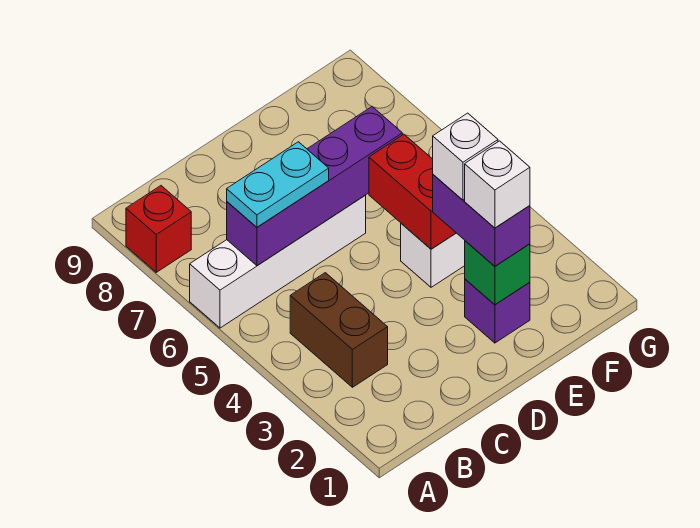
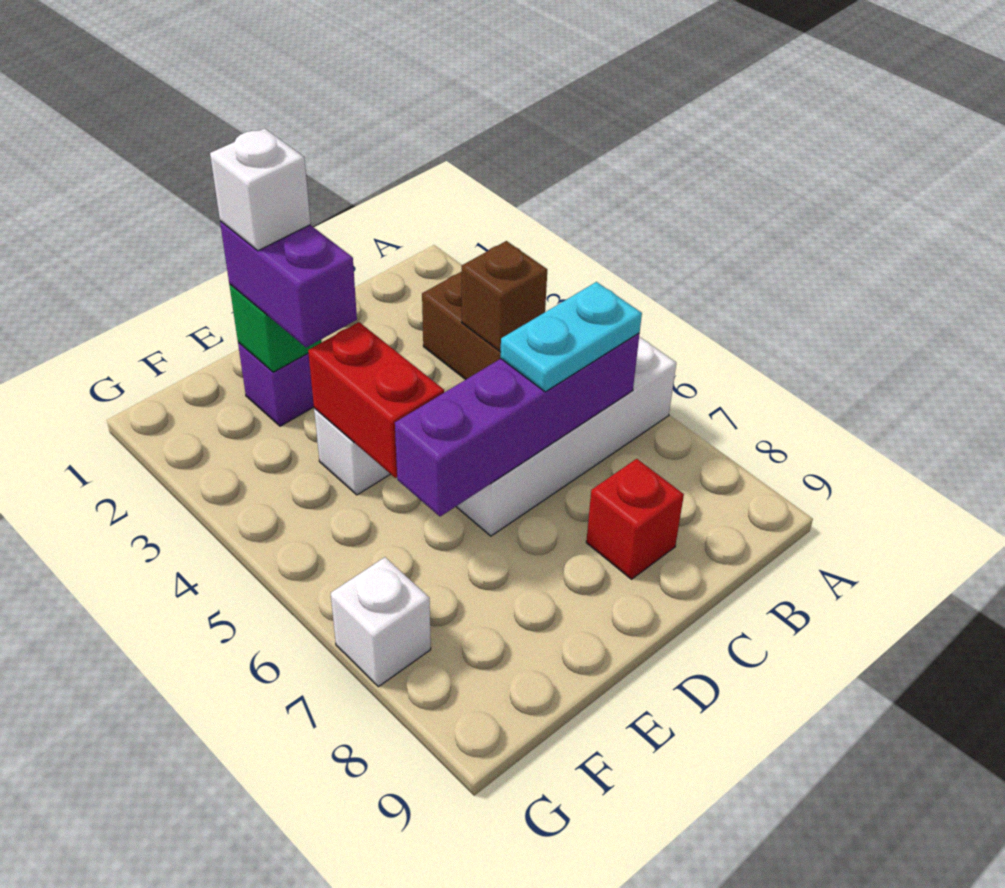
red brick A8 level 1 -> red brick C8 level 1
none -> brown brick B4 level 2
white brick E3 level 4 -> white brick G7 level 1

